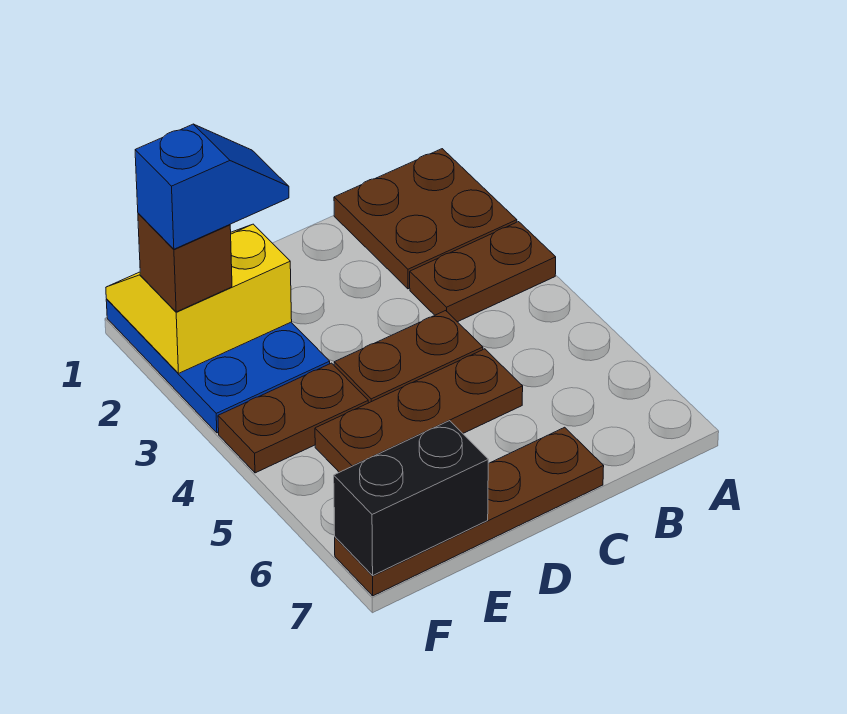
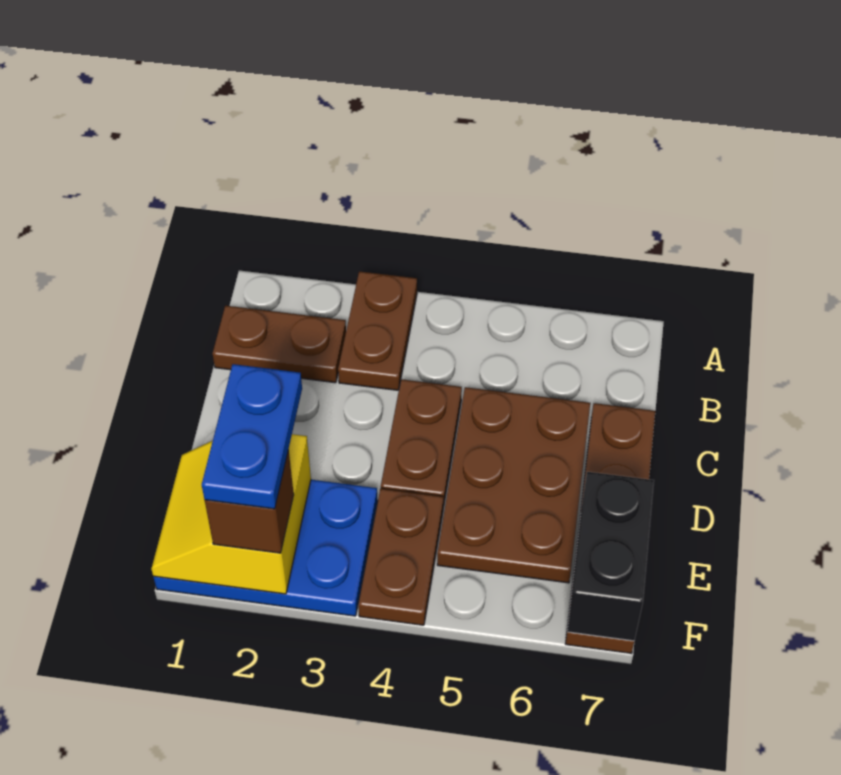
brown plate A1:B2 level 1 -> brown plate B1:B2 level 1
brown plate C5:E5 level 1 -> brown plate C5:E6 level 1
blue slope E2:F2 level 4 top F -> blue plate E2:F2 level 4

